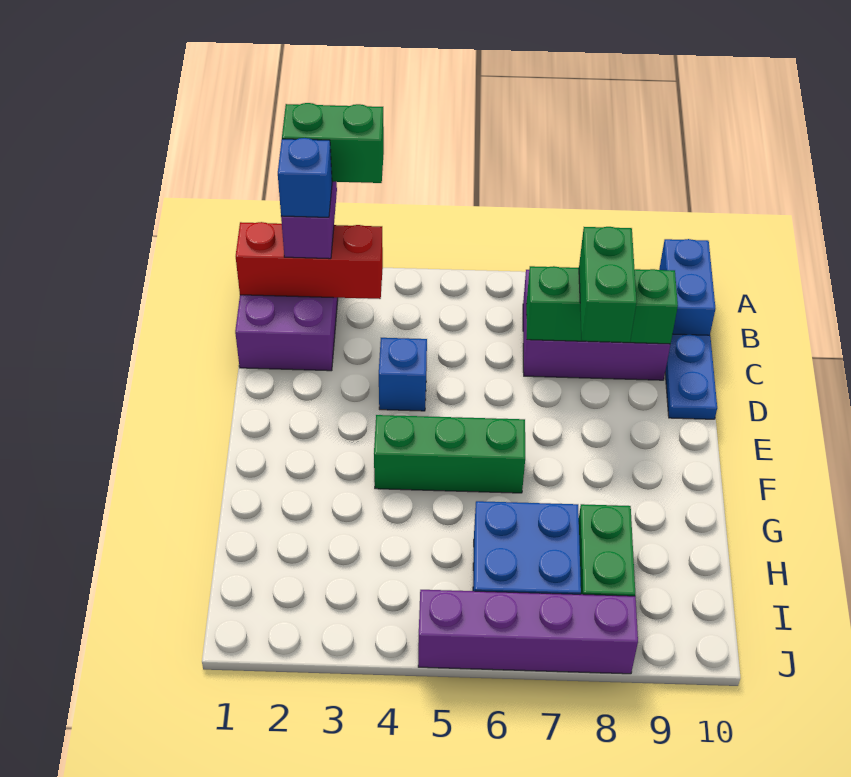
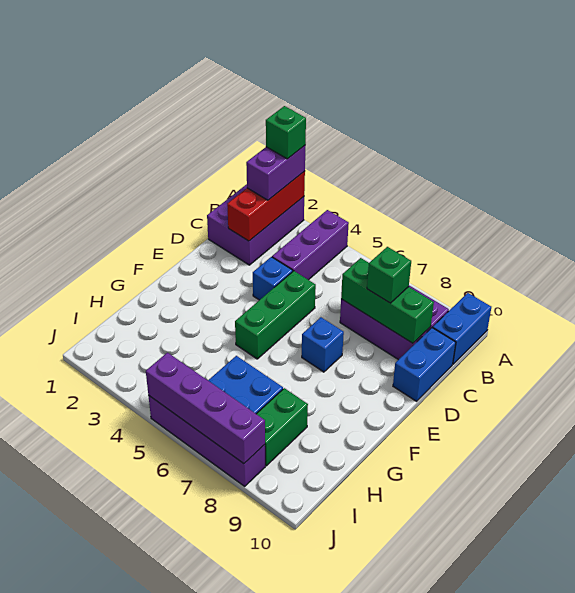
green brick A2:A3 level 4 -> green brick A2 level 4
none -> purple brick A4:C4 level 1
red brick B1:B3 level 2 -> red brick A2:C2 level 2
blue brick B2 level 4 -> blue brick E7 level 1
green brick C8:D8 level 3 -> green brick C8 level 3
blue plate C10:D10 level 1 -> blue brick C10:D10 level 1
green brick F4:F6 level 1 -> green brick D5:F5 level 1
none -> purple brick J5:J8 level 2

